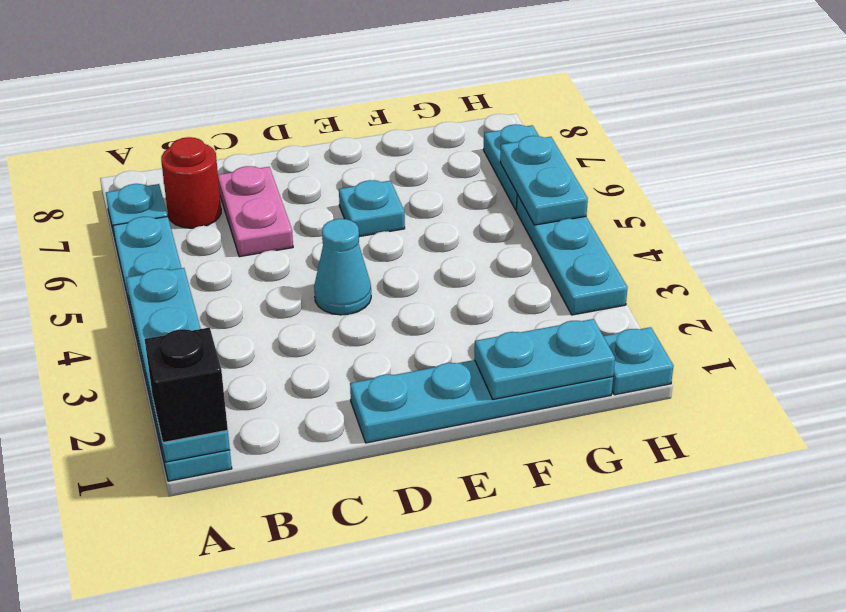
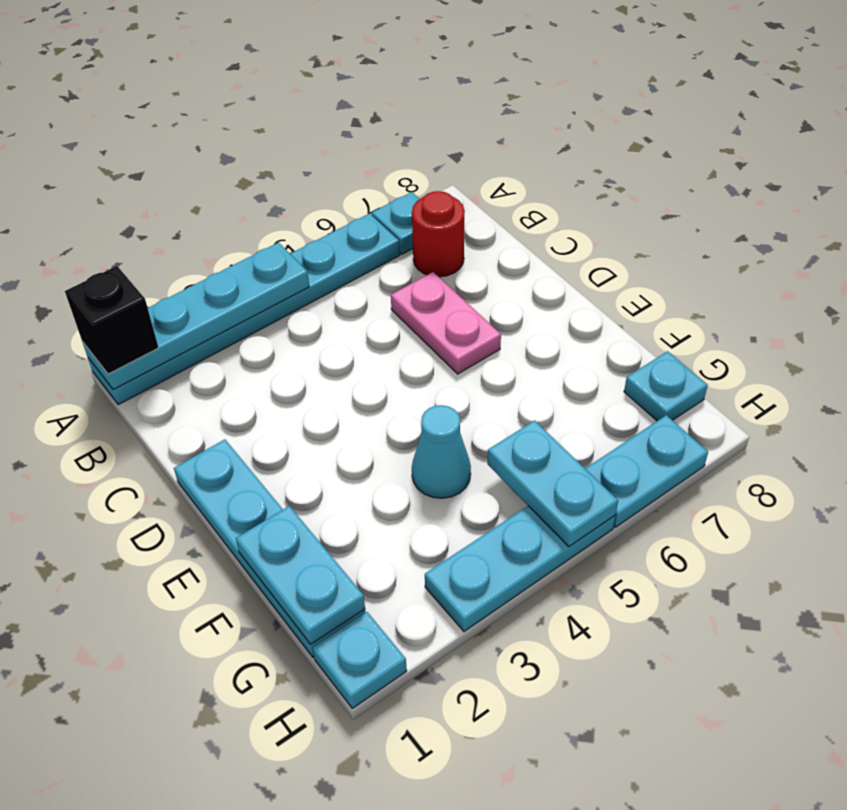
pink plate C6:C7 level 1 -> pink plate C6:D6 level 1
cyan cone D4 level 1 -> cyan cone F4 level 1
cyan plate E6 level 1 -> cyan plate G8 level 1
cyan plate H5:H6 level 2 -> cyan plate G5:H5 level 2

